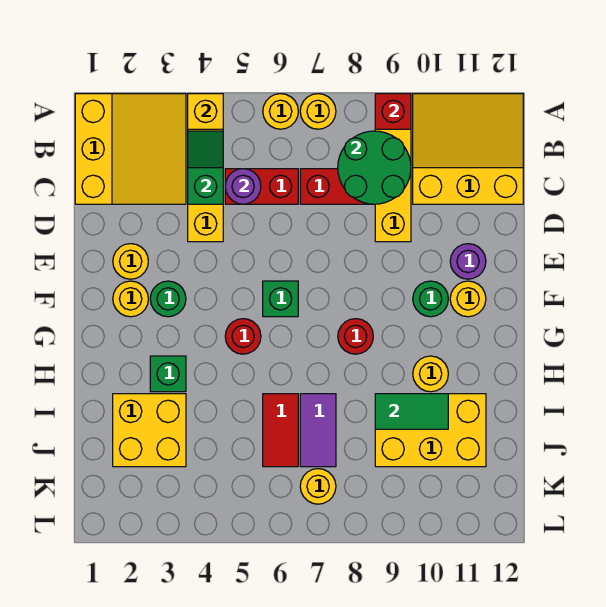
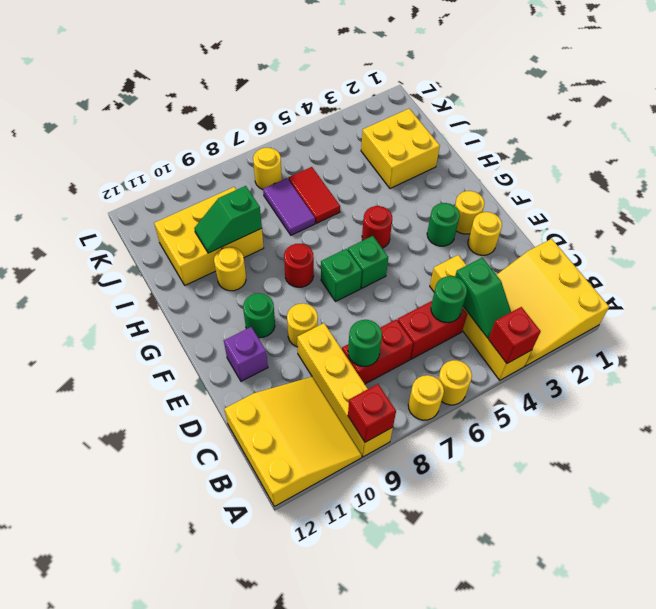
yellow brick A4 level 2 -> red brick A4 level 2
yellow slope A10:C12 level 1 top C -> yellow slope A10:C12 level 1 top 12
green round brick B8:C9 level 2 -> green round brick C8 level 2
purple round brick C5 level 2 -> green round brick C5 level 2
purple round brick E11 level 1 -> purple brick E11 level 1
yellow round brick F11 level 1 -> yellow round brick E9 level 1
green brick H3 level 1 -> green brick F7 level 1
green tile I9:I10 level 2 -> green slope I9:I10 level 2 top 9

